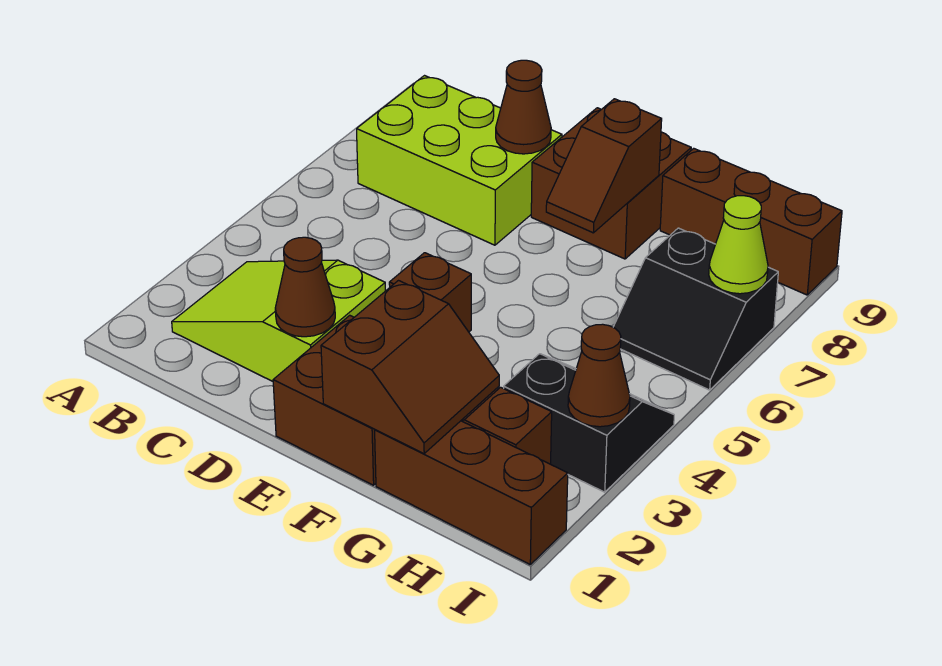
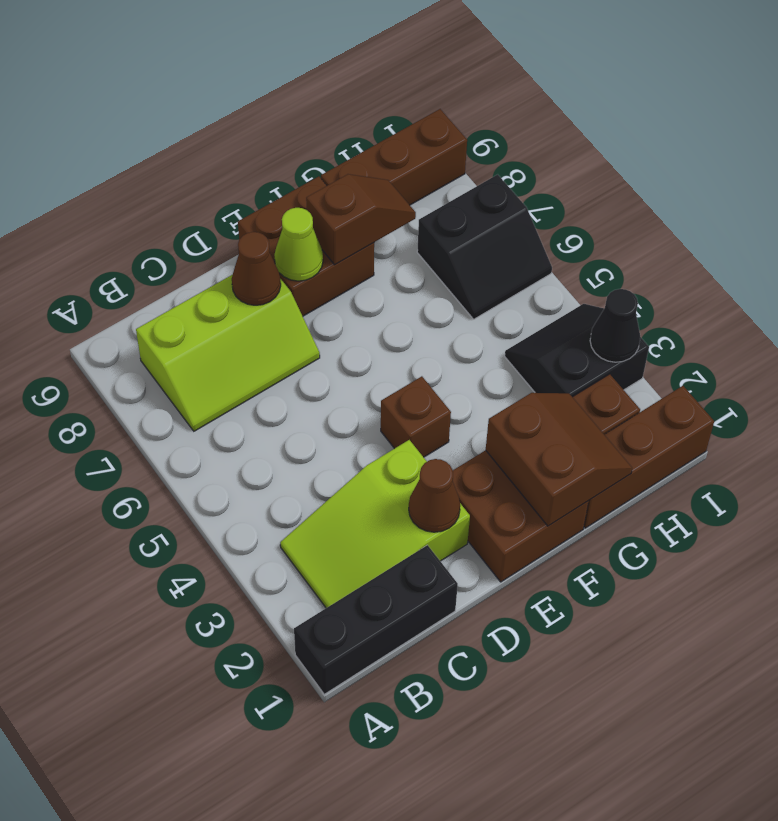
none -> black brick A1:C1 level 1
lime brick B7:D8 level 1 -> lime slope B7:D8 level 1 top 8
brown slope F7:F8 level 2 top 8 -> brown slope F8:G8 level 2 top F
brown cone I3 level 2 -> black cone I3 level 2
lime cone I7 level 2 -> lime cone E8 level 2

